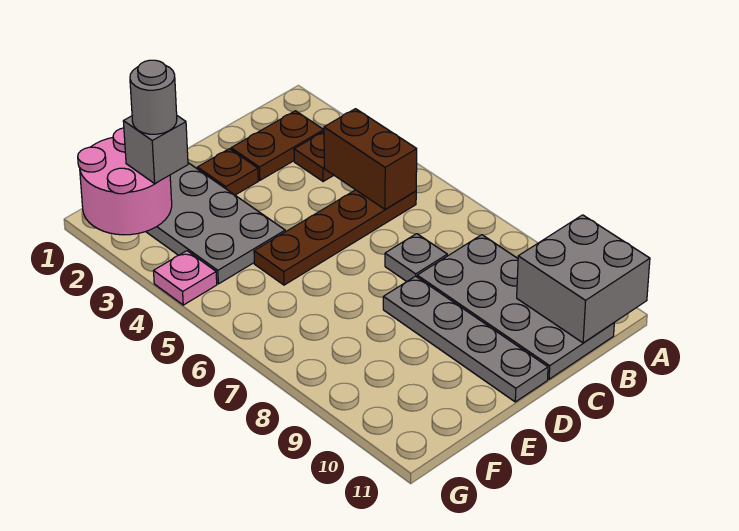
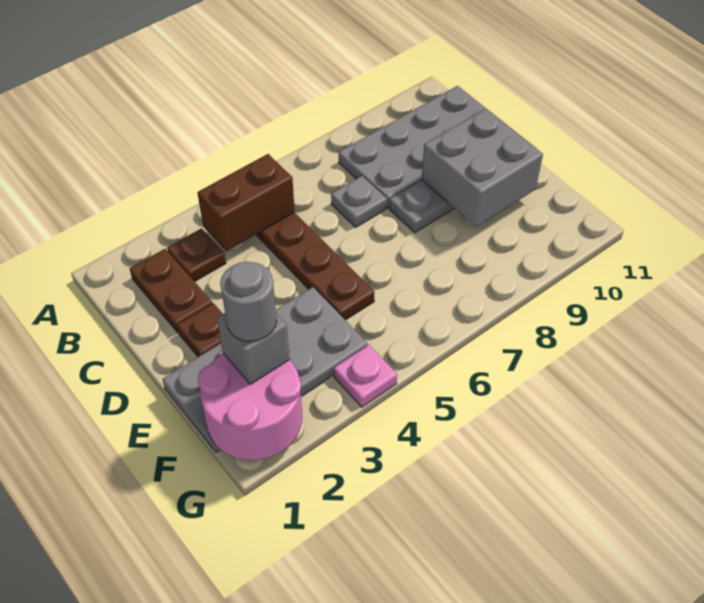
grey brick A10:B11 level 2 -> grey brick D9:E10 level 2

